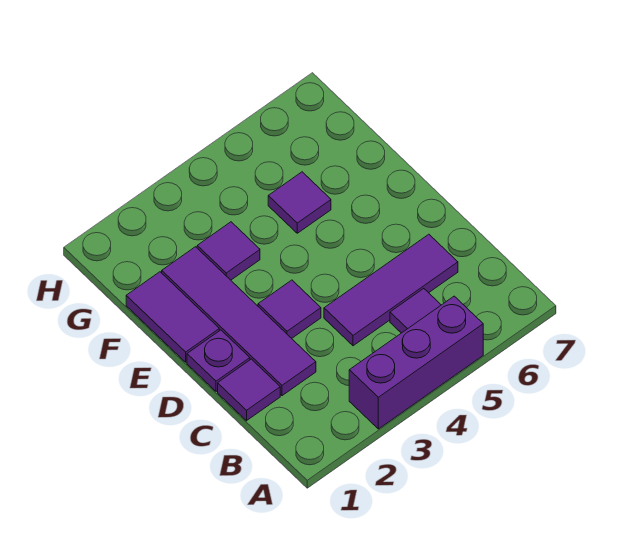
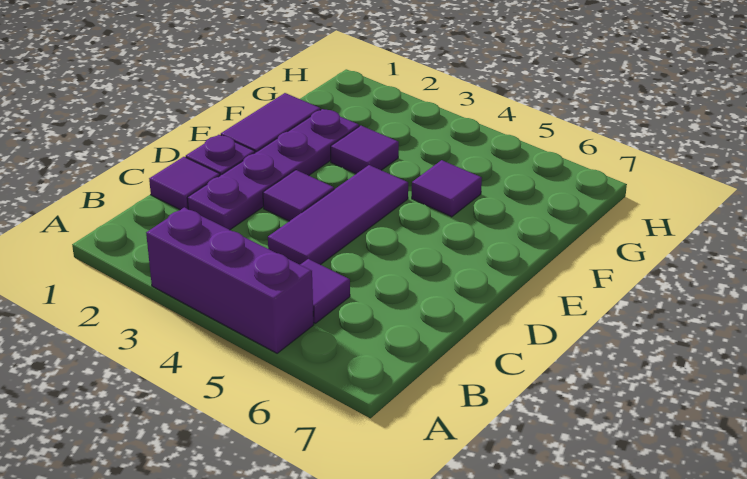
purple tile C2:F2 level 1 -> purple plate C2:F2 level 1
purple tile C4:C6 level 1 -> purple tile C4:E4 level 1

